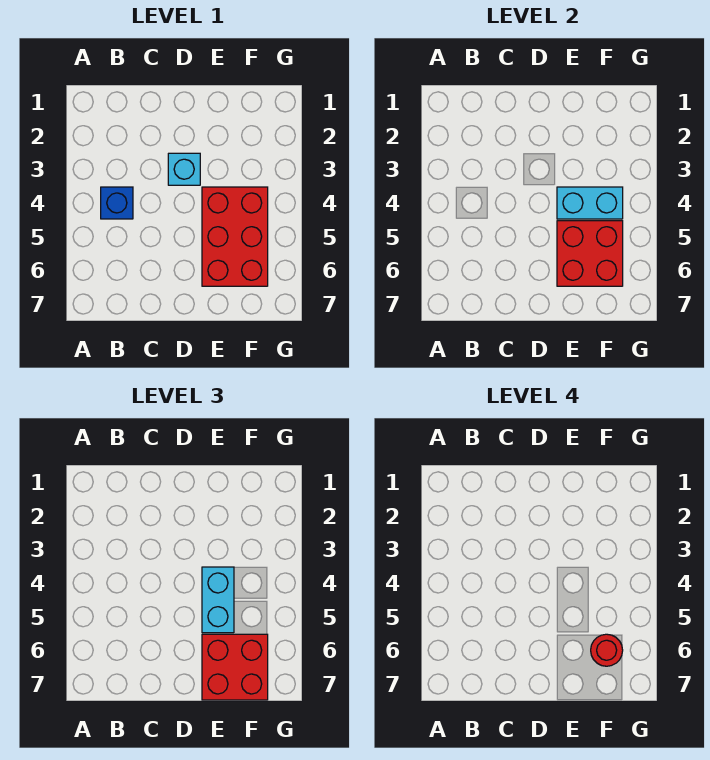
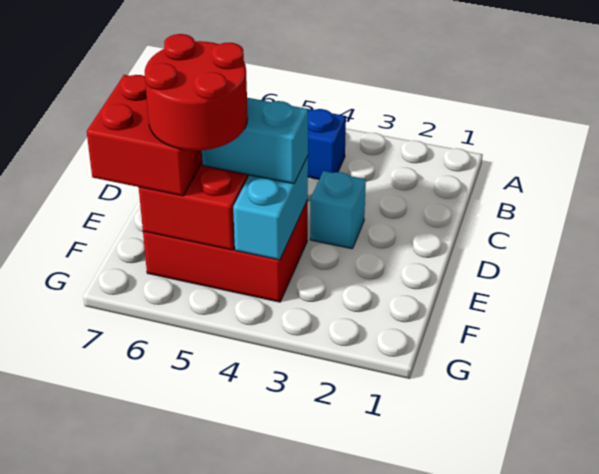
red round brick F6 level 4 -> red round brick E5:F6 level 4

